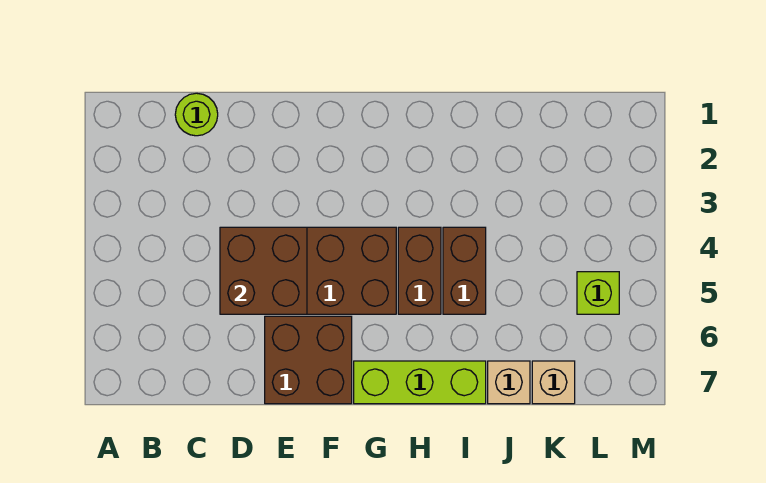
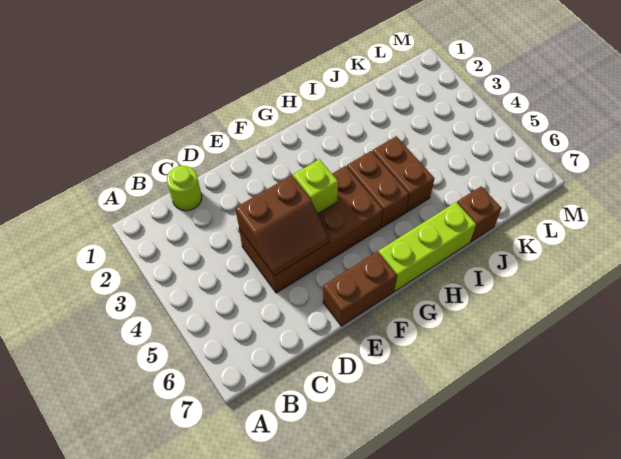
brown brick D4:E5 level 2 -> brown slope D4:E5 level 2 top 4
brown brick E6:F7 level 1 -> brown brick E7:F7 level 1
tan brick J7 level 1 -> brown brick J7 level 1
tan brick K7 level 1 -> none
lime brick L5 level 1 -> lime brick F4 level 2

